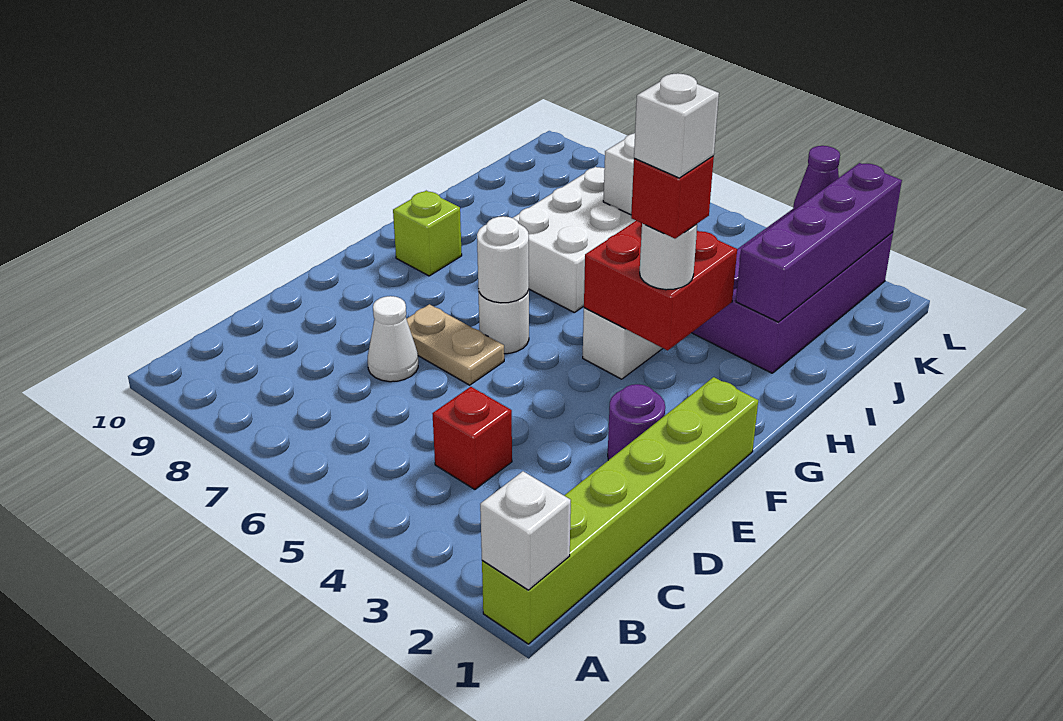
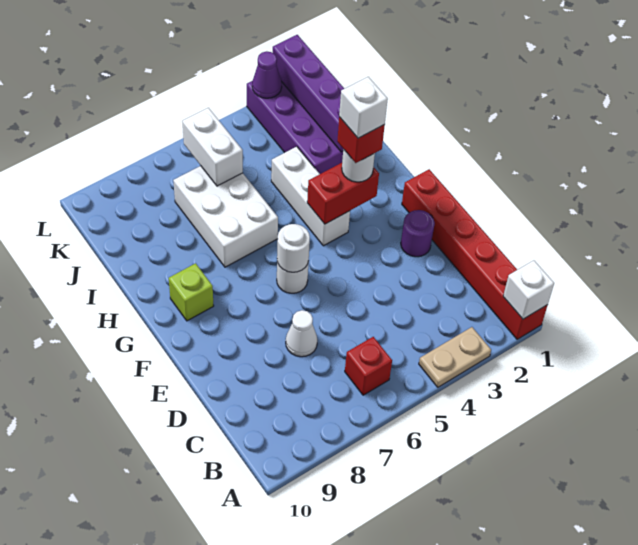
lime brick A1:F1 level 1 -> red brick A1:F1 level 1
red brick C4 level 1 -> red brick B6 level 1
tan plate E6:E7 level 1 -> tan plate A3:A4 level 1
red brick G3:H4 level 2 -> red brick G3:G4 level 2

